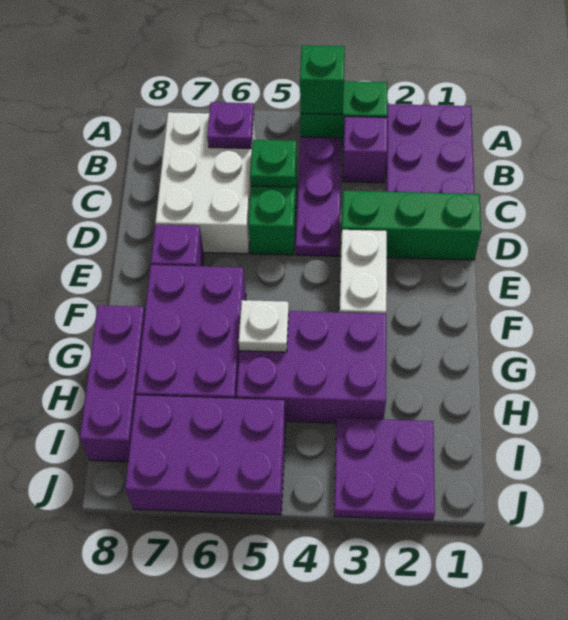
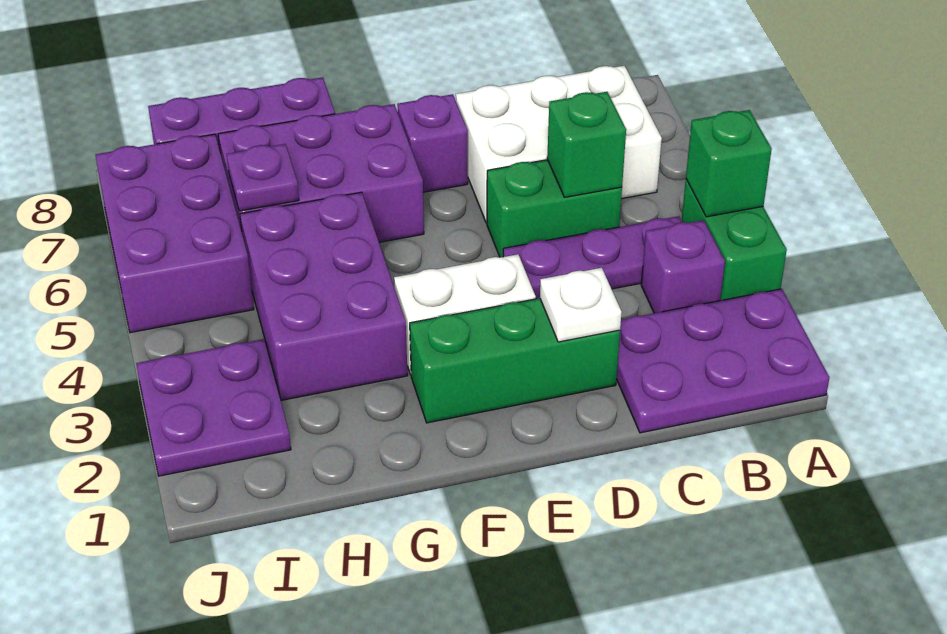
purple plate B6 level 2 -> purple plate H6 level 2
green plate C5 level 2 -> green brick C5 level 2
green brick D1:D3 level 1 -> green brick D2:F2 level 1
white plate G5 level 2 -> white plate D2 level 2

